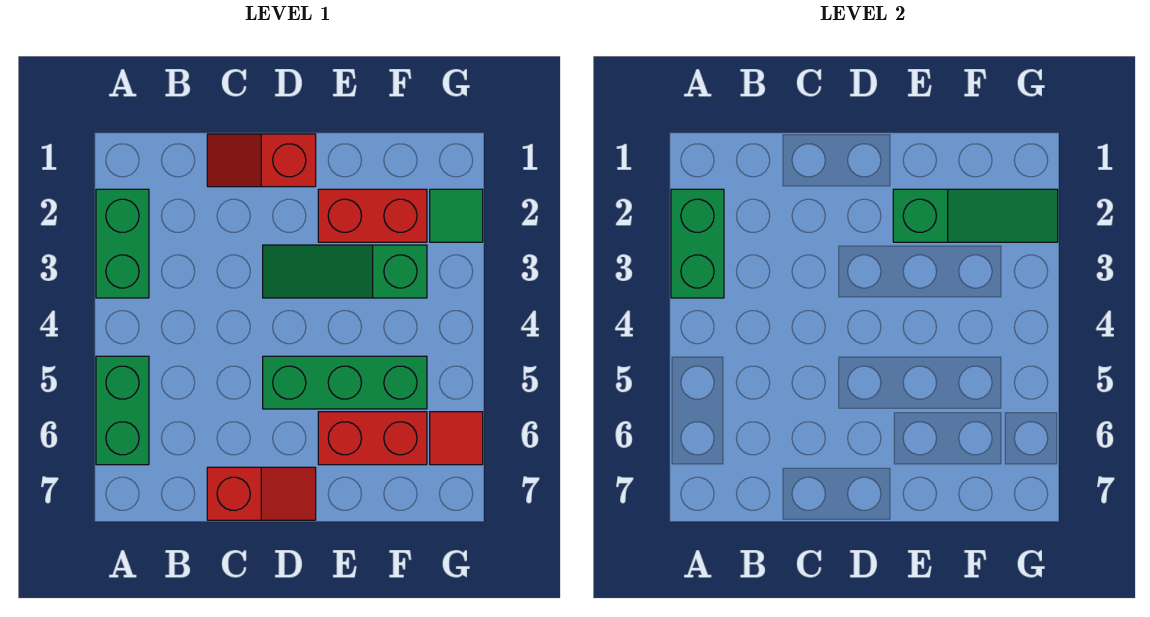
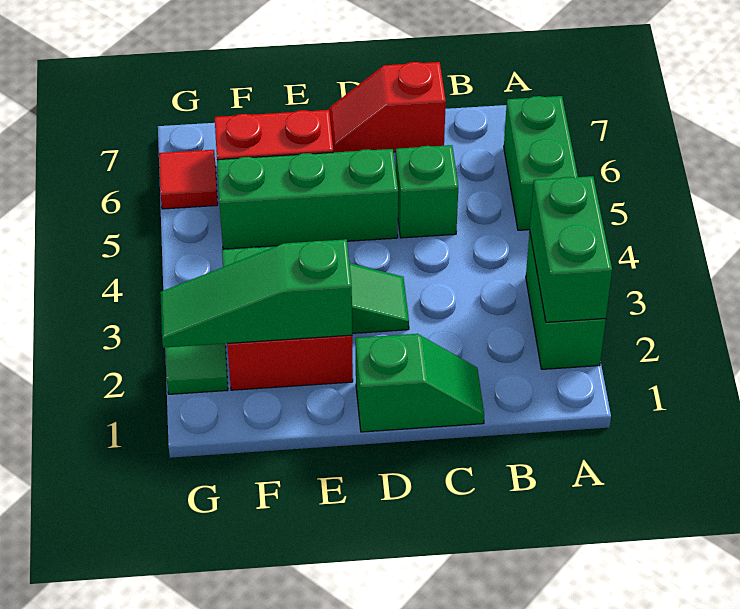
red slope C1:D1 level 1 top D -> green slope C1:D1 level 1 top D
none -> green brick C5 level 1

